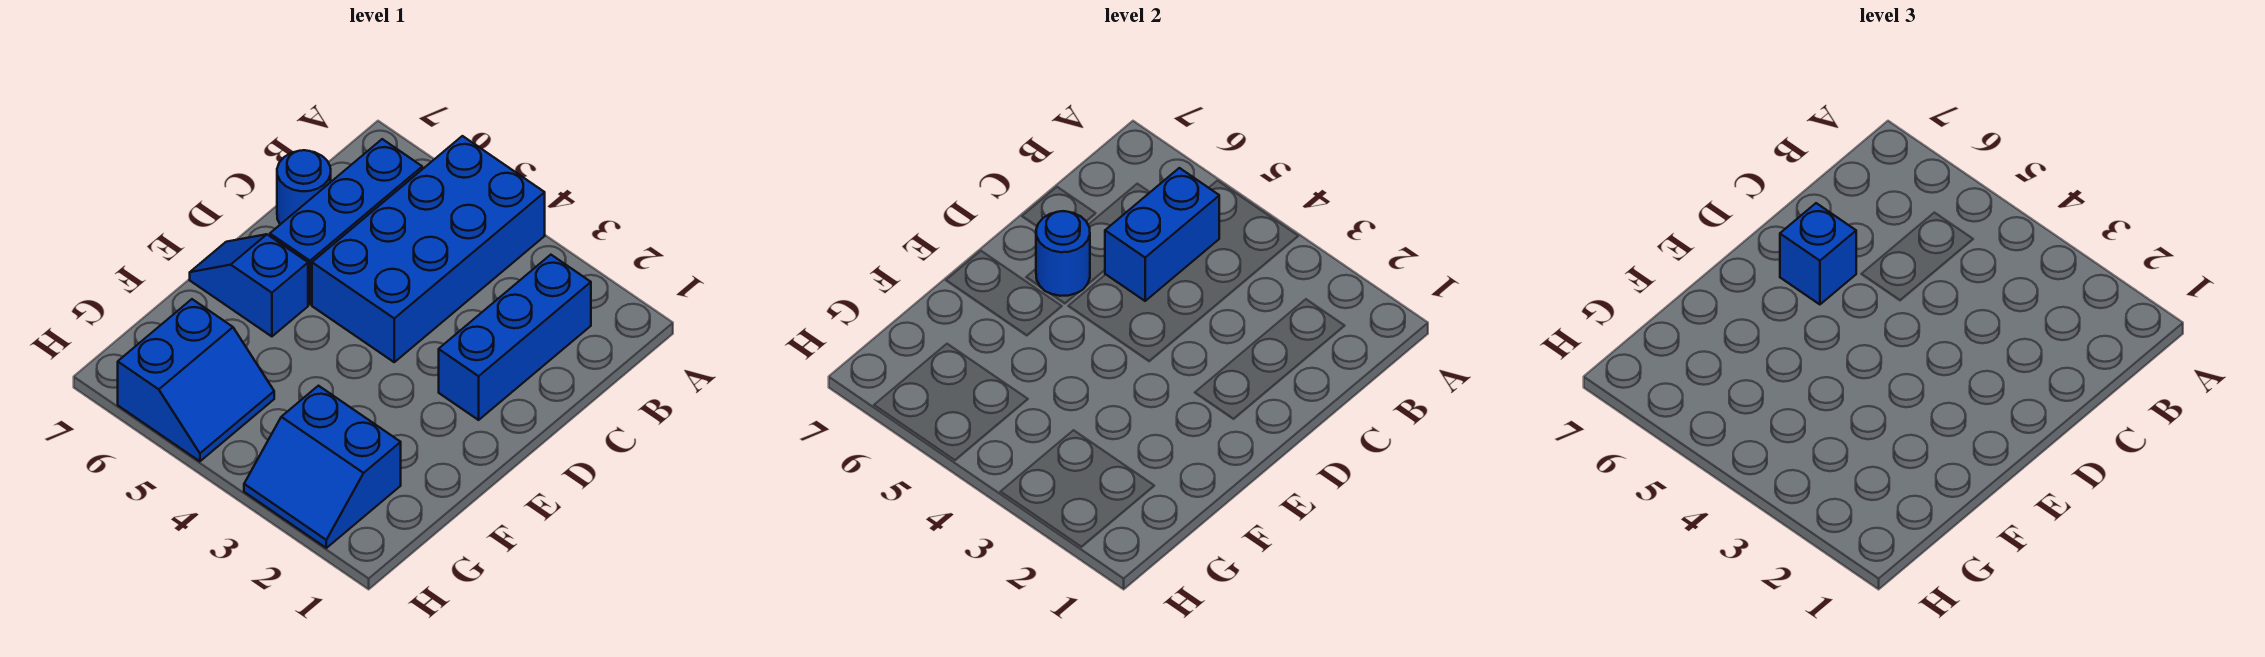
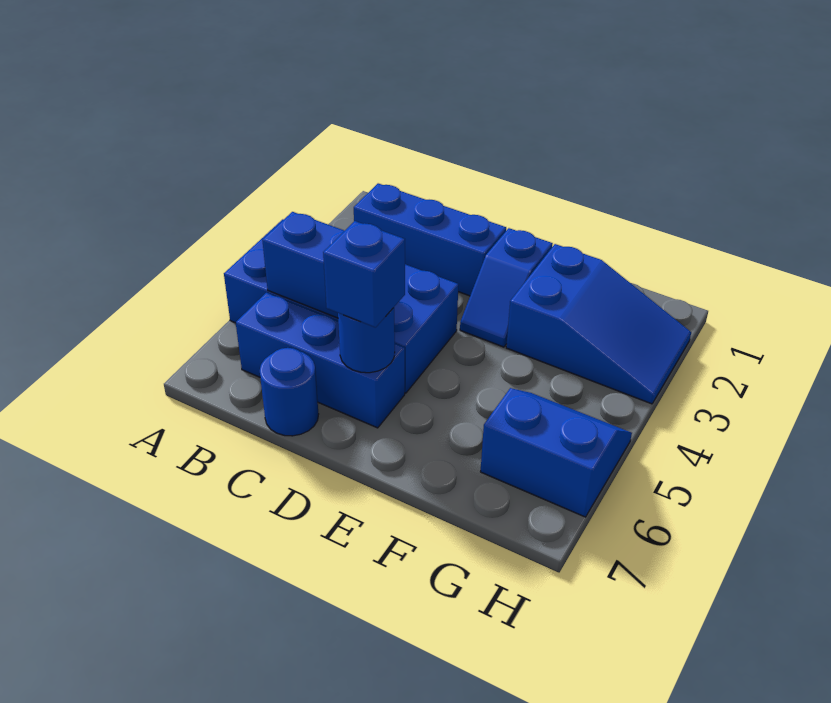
blue slope E6:E7 level 1 top 6 -> blue slope E2:E3 level 1 top 2
blue slope G2:H3 level 1 top G -> blue slope F2:H3 level 1 top F

